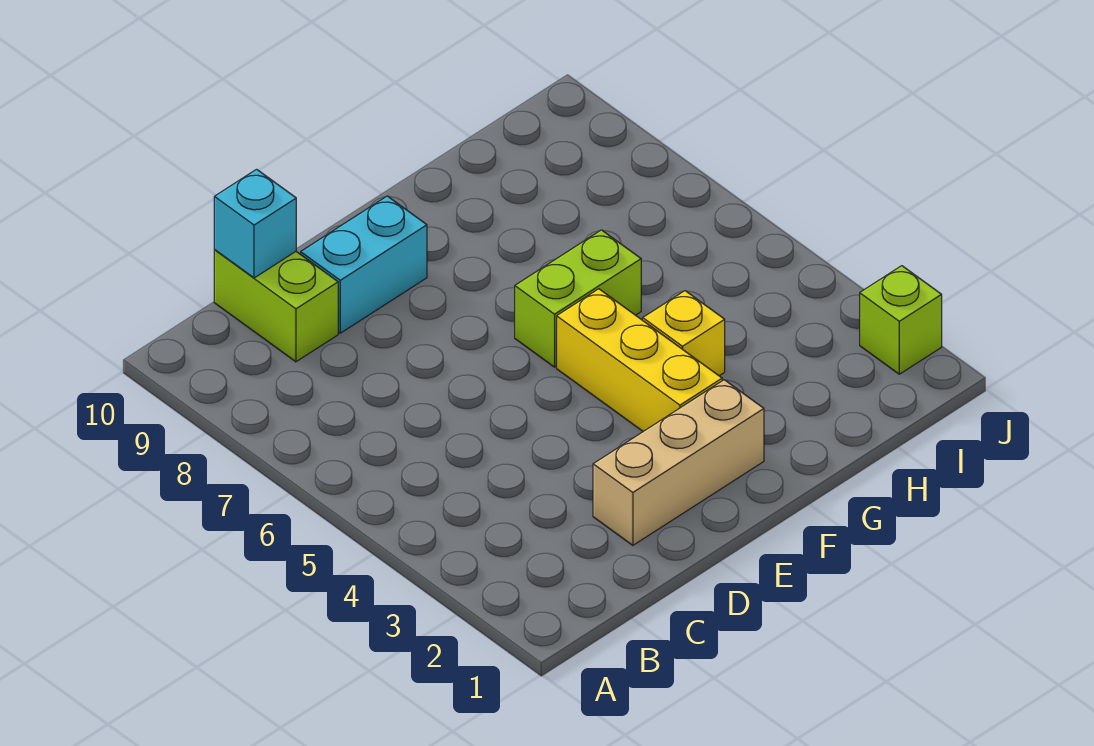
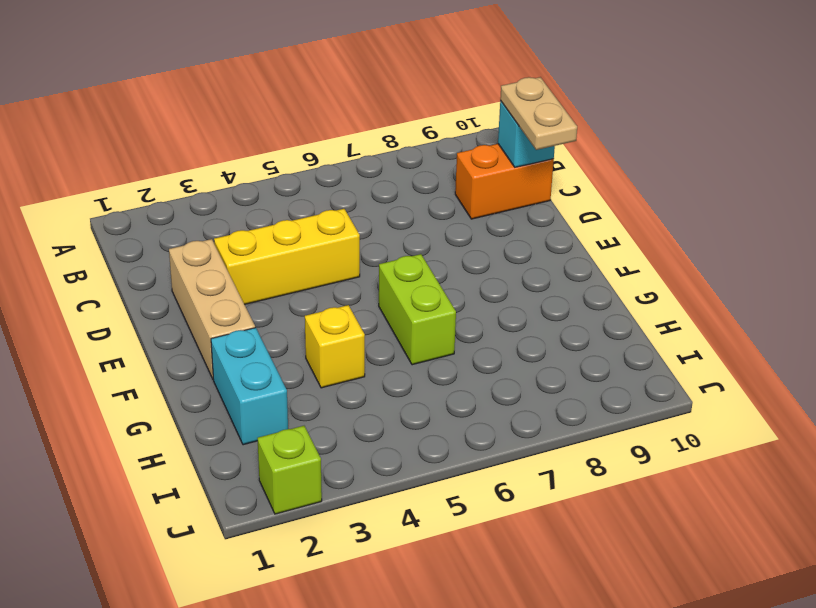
lime brick C9:C10 level 1 -> orange brick C9:C10 level 1
none -> tan plate C10:D10 level 3
cyan brick D9:E9 level 1 -> cyan brick G2:H2 level 1
yellow brick F3:F5 level 1 -> yellow brick D3:D5 level 1

